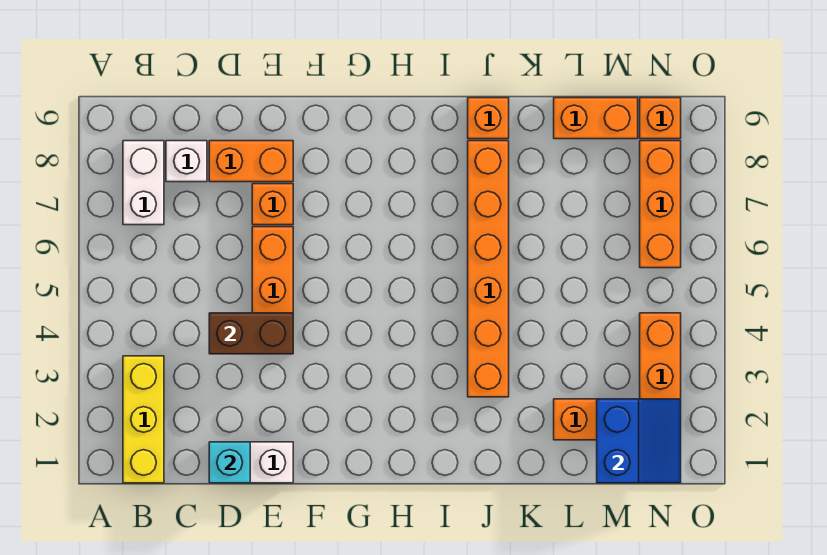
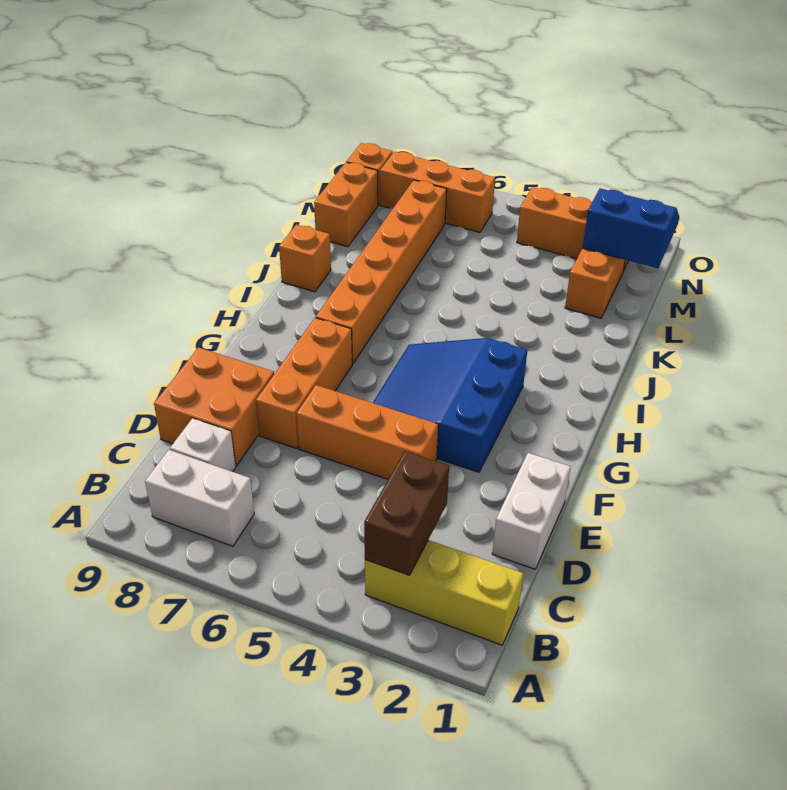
cyan brick D1 level 2 -> none
brown brick D4:E4 level 2 -> brown brick B3:C3 level 2
orange brick D8:E8 level 1 -> orange brick D8:E9 level 1
orange brick E7 level 1 -> orange brick E7:G7 level 1
none -> blue slope F3:H5 level 1 top 3
orange brick J3:J8 level 1 -> orange brick H7:M7 level 1

